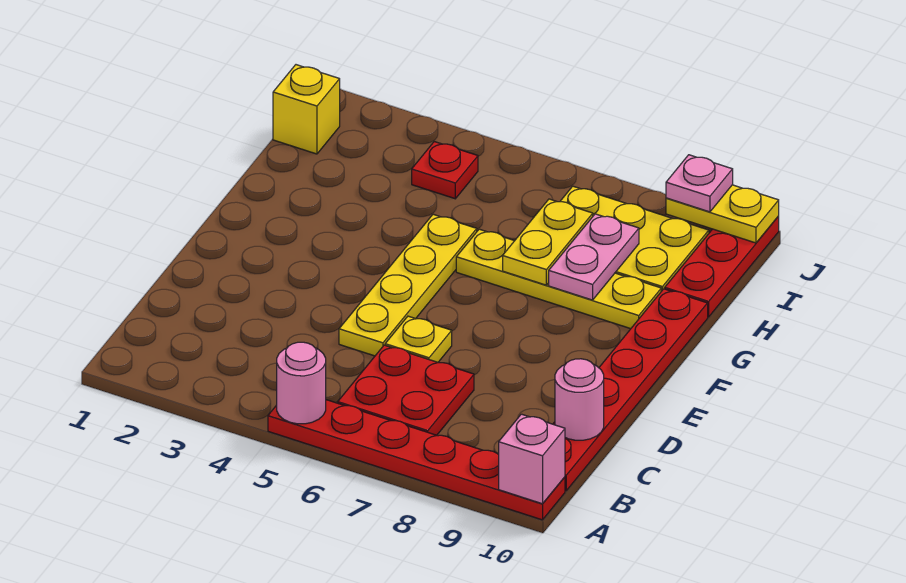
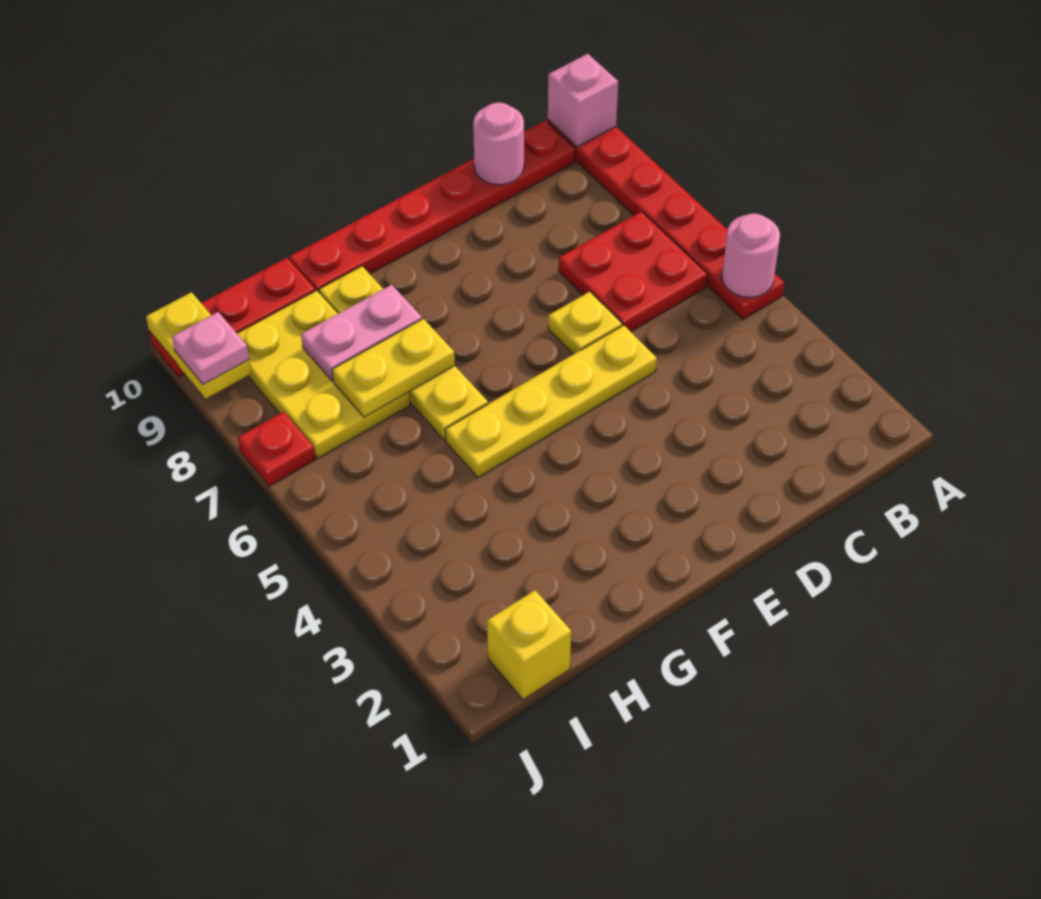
red plate I4 level 1 -> red plate J7 level 1

